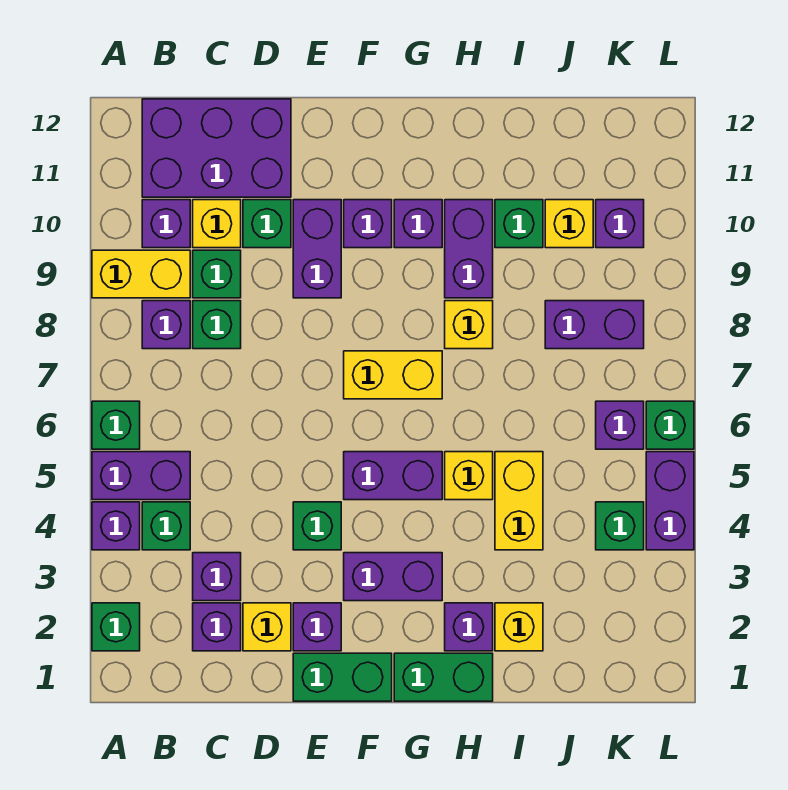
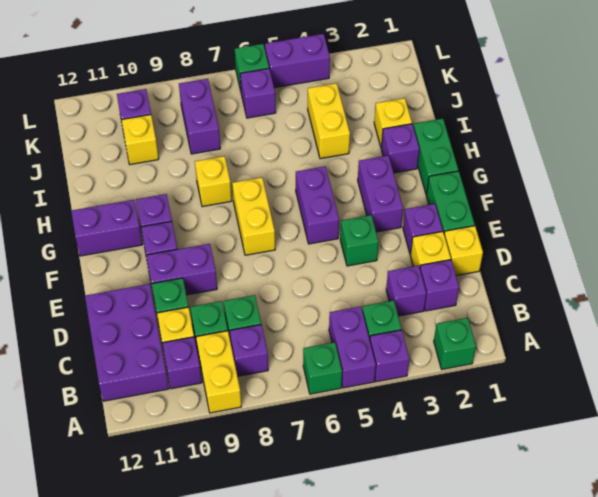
yellow brick H5 level 1 -> yellow brick D1 level 1
purple brick H9:H10 level 1 -> purple brick G11:G12 level 1
yellow brick I4:I5 level 1 -> yellow brick I4:J4 level 1
green brick I10 level 1 -> none
green brick K4 level 1 -> none

